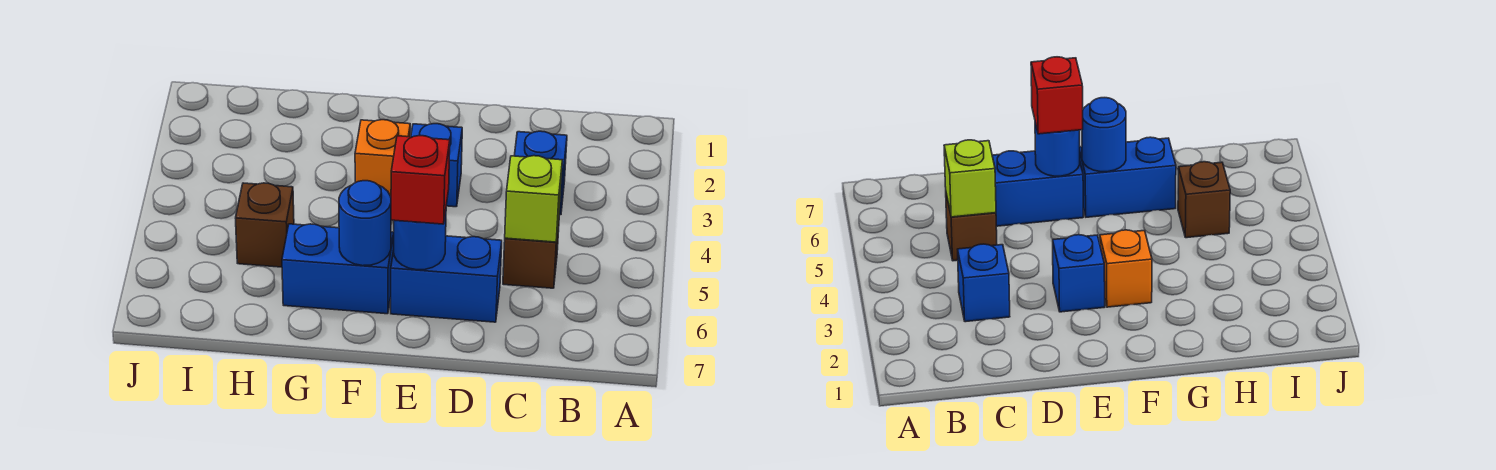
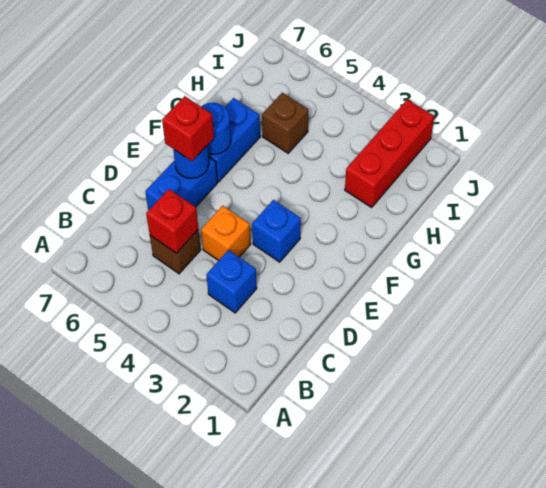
lime brick C5 level 2 -> red brick C5 level 2
orange brick F3 level 1 -> orange brick D4 level 1
none -> red brick H2:J2 level 1

